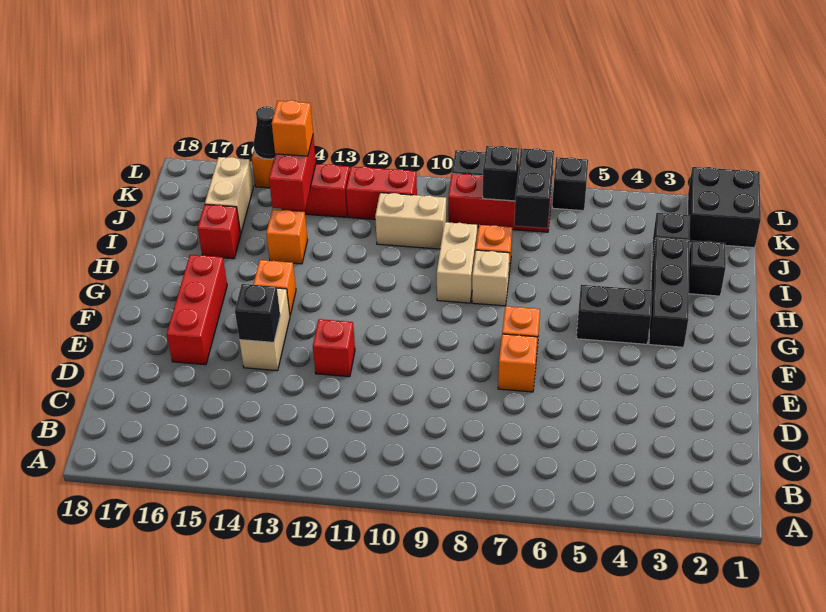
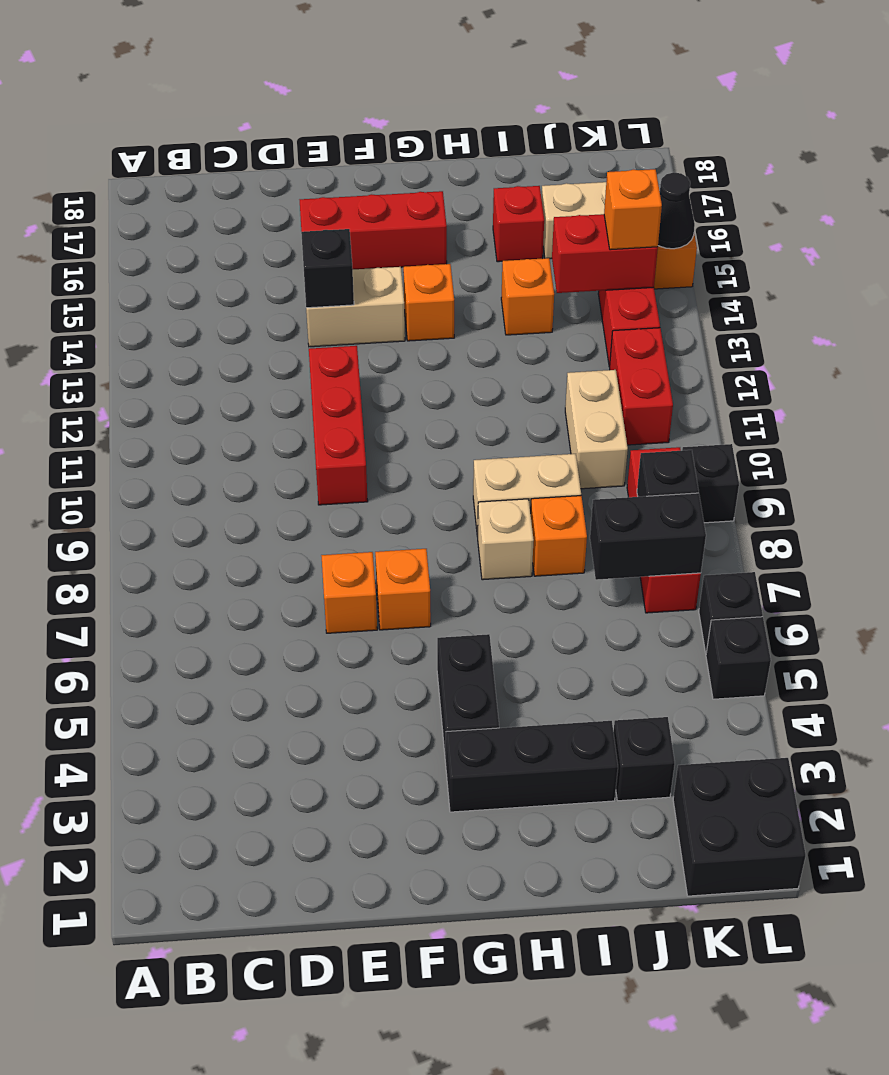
red brick E12 level 1 -> red brick E10:E12 level 1
black brick I2 level 1 -> black brick L5 level 1

